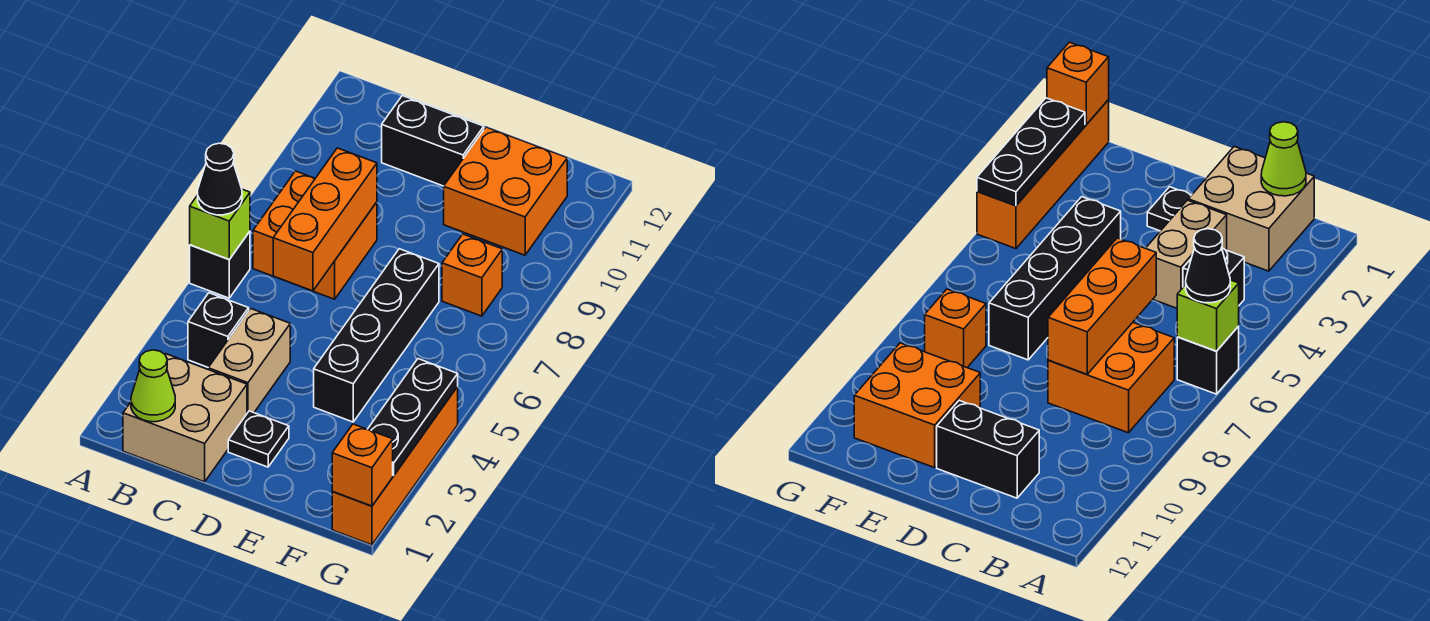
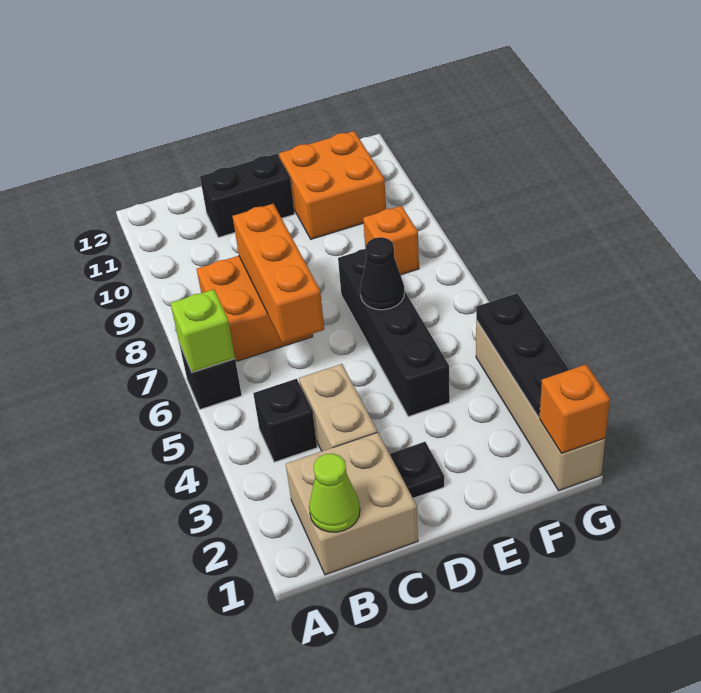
black cone A6 level 3 -> black cone E6 level 2
orange brick G1:G4 level 1 -> tan brick G1:G4 level 1

